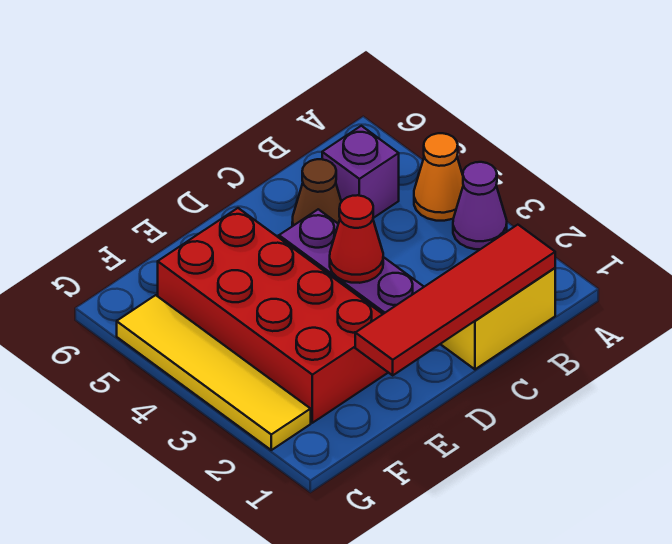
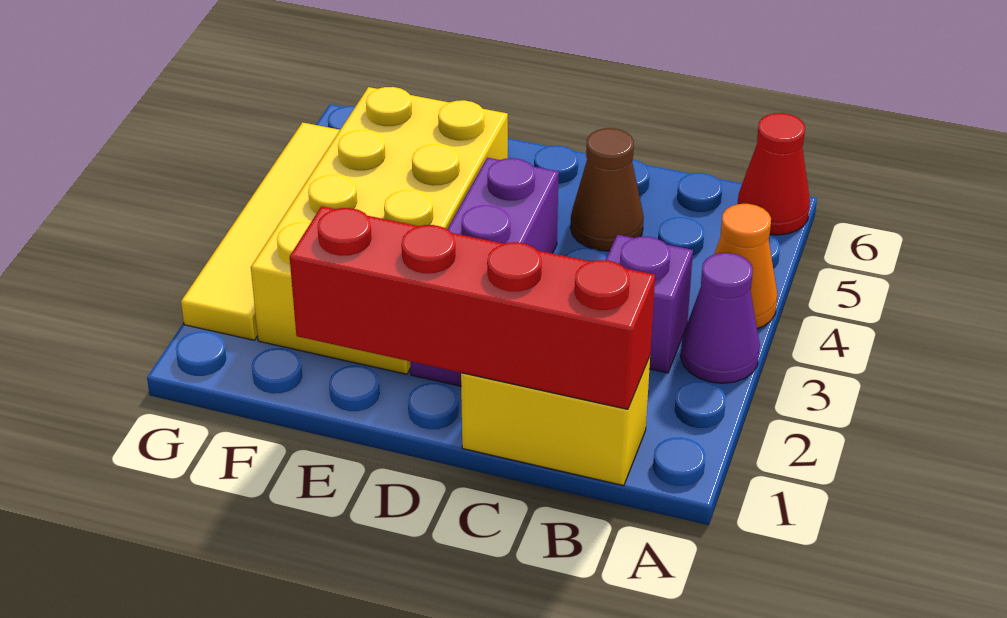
red tile B1:E1 level 2 -> red brick B1:E1 level 2
purple brick B5 level 1 -> purple brick B3 level 1
red cone D3 level 2 -> red cone A6 level 1
red brick E2:F5 level 1 -> yellow brick E2:F5 level 1

